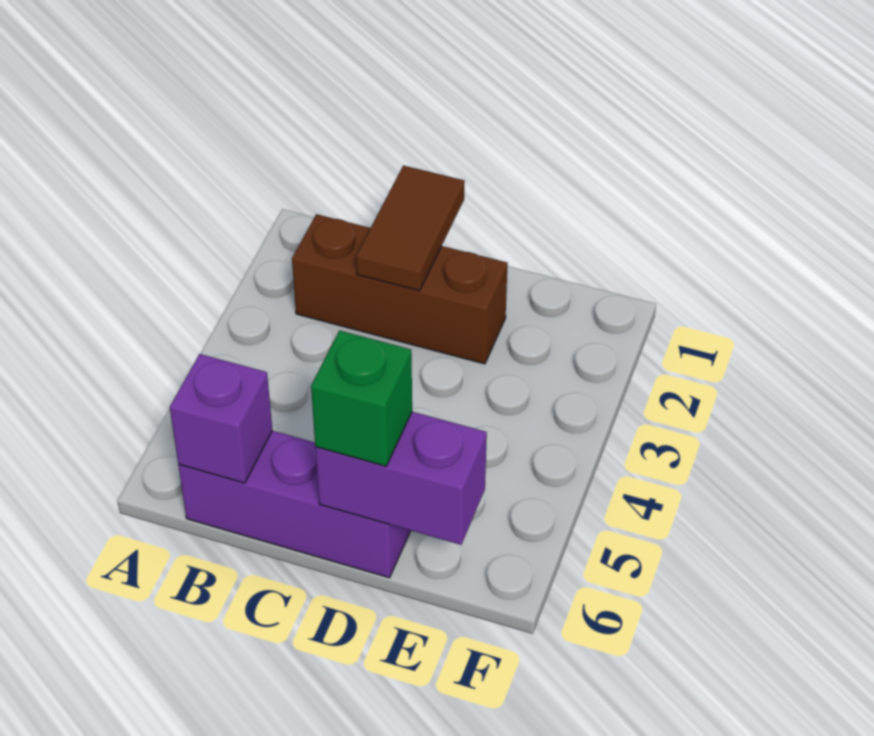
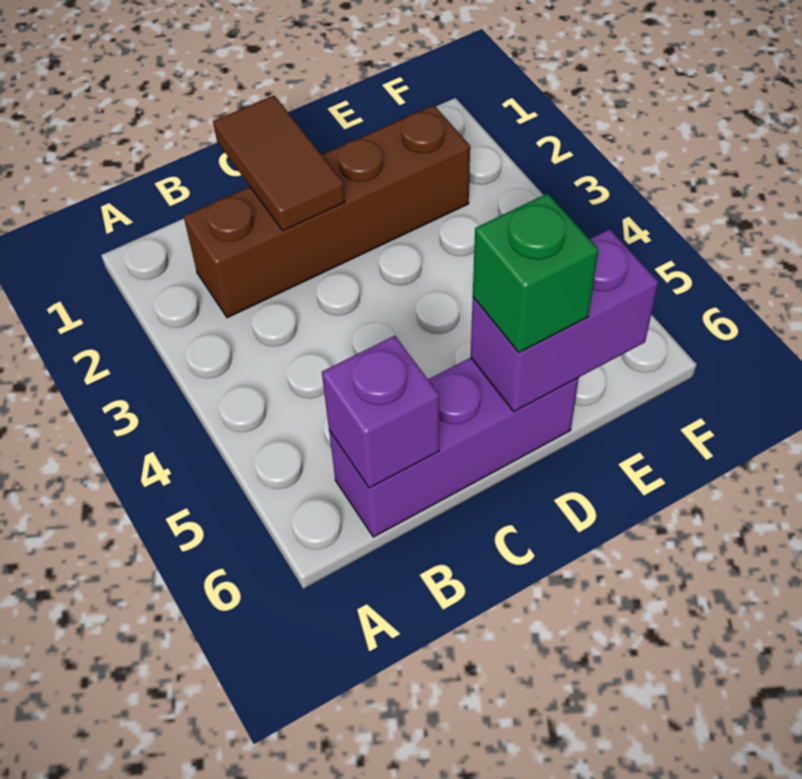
brown brick B2:D2 level 1 -> brown brick B2:E2 level 1

